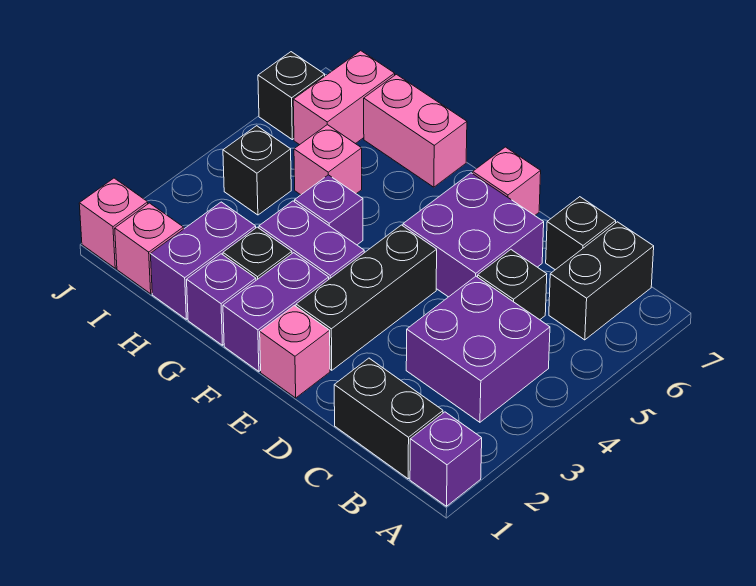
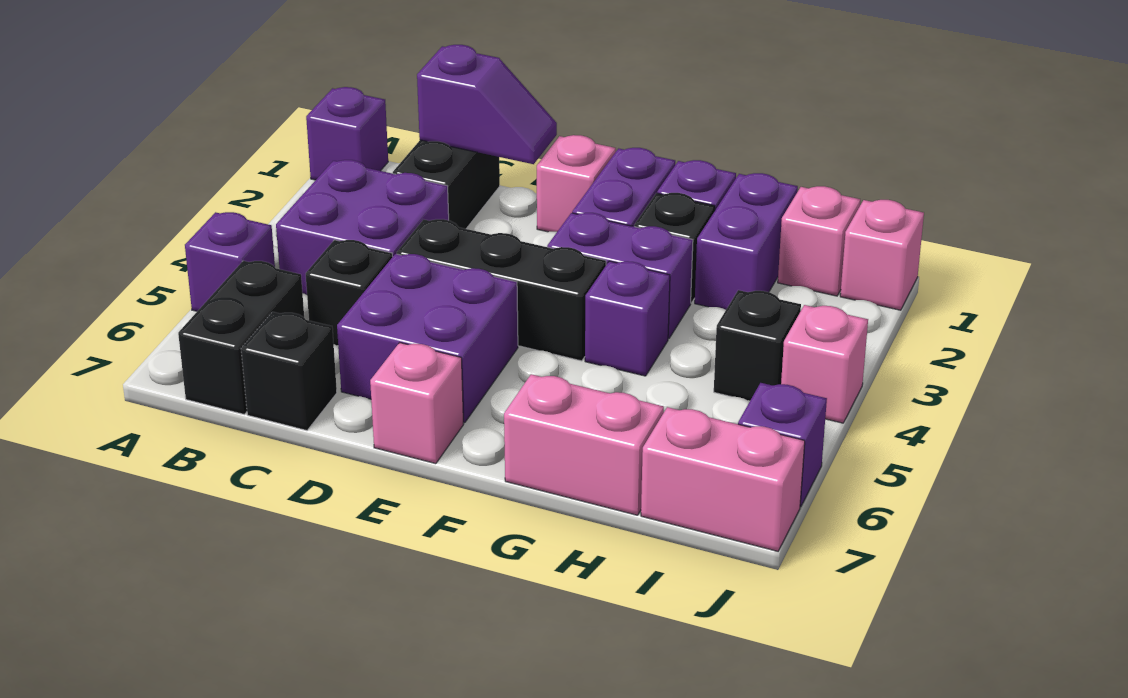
none -> purple brick A5 level 1
black brick B1:C1 level 1 -> black brick C1:C2 level 1
none -> purple slope C1:D1 level 2 top C
black brick E2:E4 level 1 -> black brick D4:F4 level 1
pink brick H5 level 1 -> pink brick J4 level 1
pink brick I6:I7 level 1 -> pink brick I7:J7 level 1
black brick J6 level 1 -> purple brick J6 level 1

